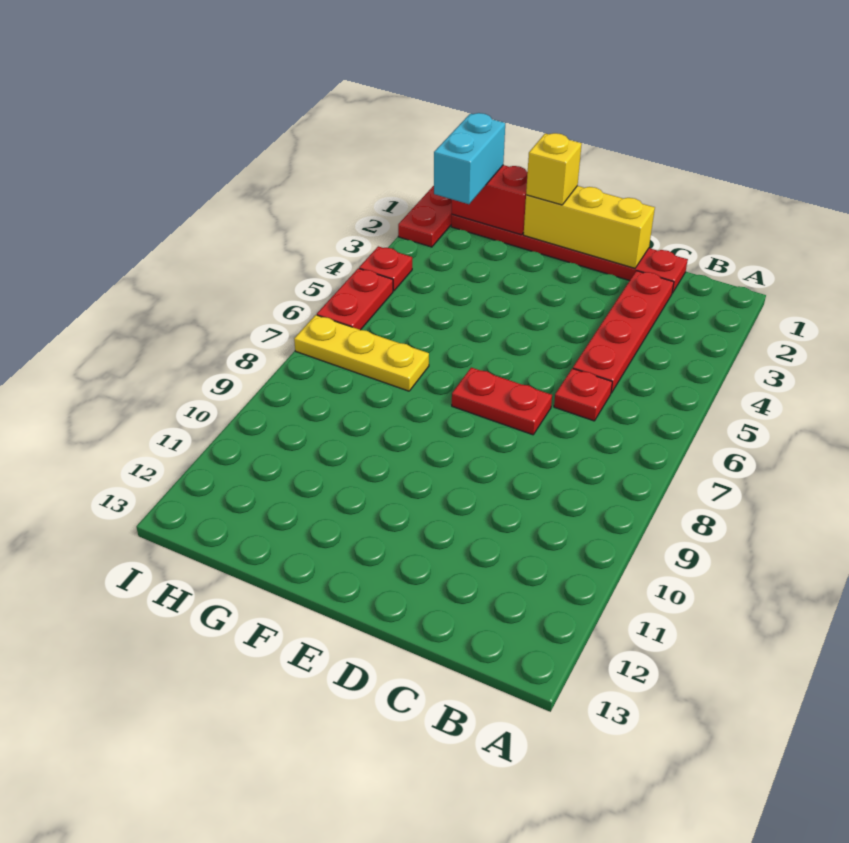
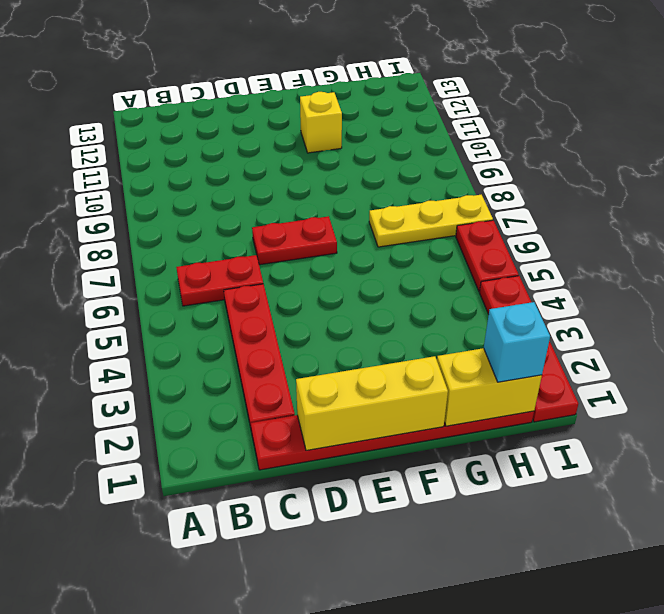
red plate C6 level 1 -> red plate B6:C6 level 1
yellow brick F1 level 3 -> yellow brick F11 level 1
red brick G1:H1 level 2 -> yellow brick G1:H1 level 2
cyan brick H1:H2 level 3 -> cyan brick H1 level 3

